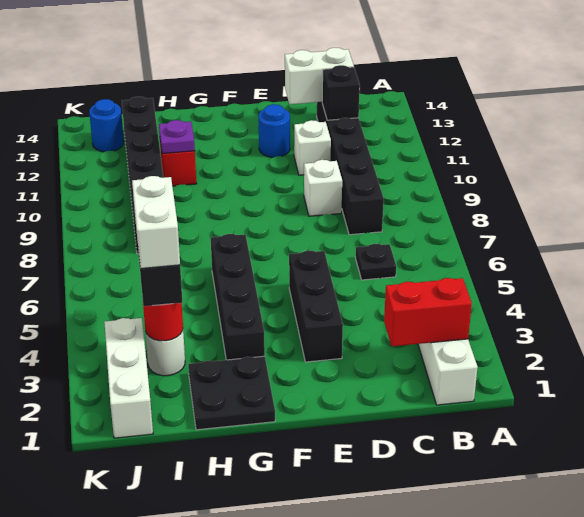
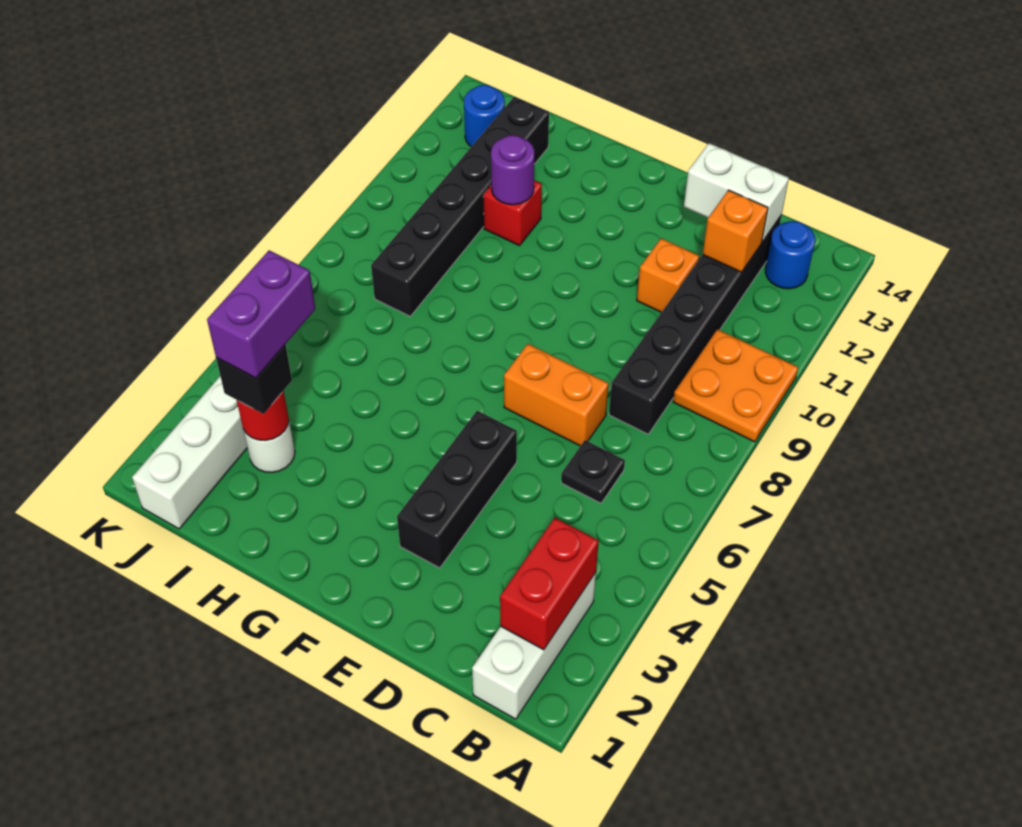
none -> orange plate A9:B10 level 1
red brick B2:C2 level 2 -> red brick B2:B3 level 2
black brick C12 level 2 -> orange brick C12 level 2
none -> orange brick D7:E7 level 1
white brick D9 level 1 -> none
white brick D11 level 1 -> orange brick D11 level 1
blue round brick E12 level 1 -> blue round brick B13 level 1
black plate G1:H2 level 1 -> none
black brick G3:G6 level 1 -> none
purple plate H11 level 2 -> purple round brick H11 level 2
white brick I3:I4 level 4 -> purple brick I3:I4 level 4

